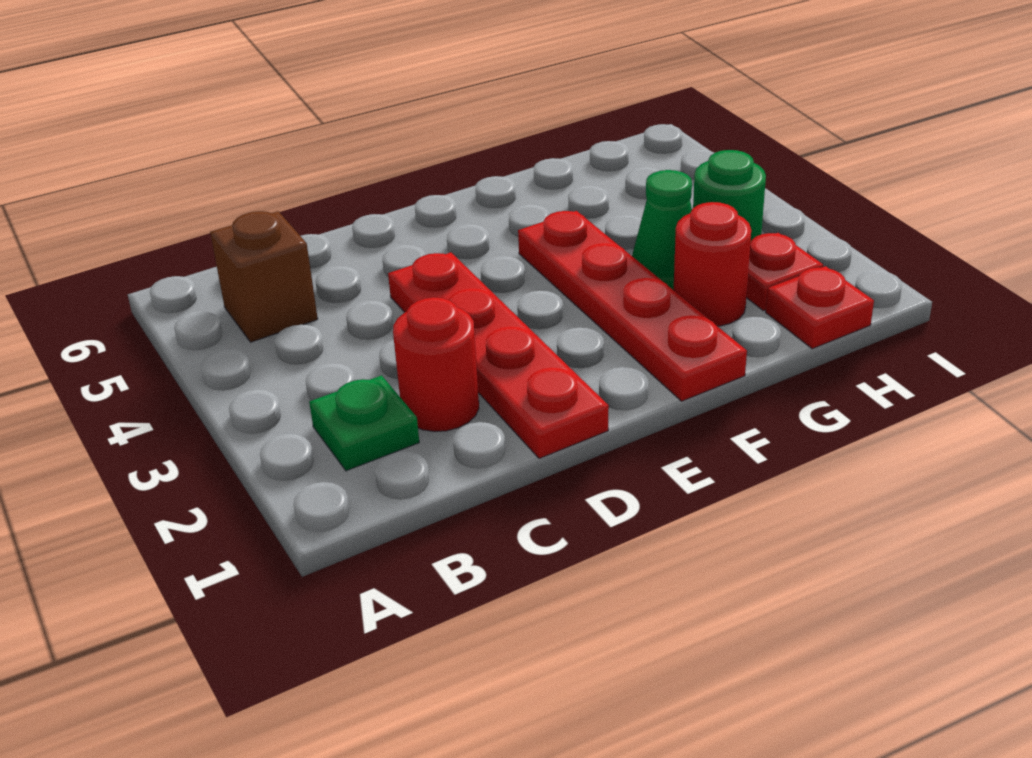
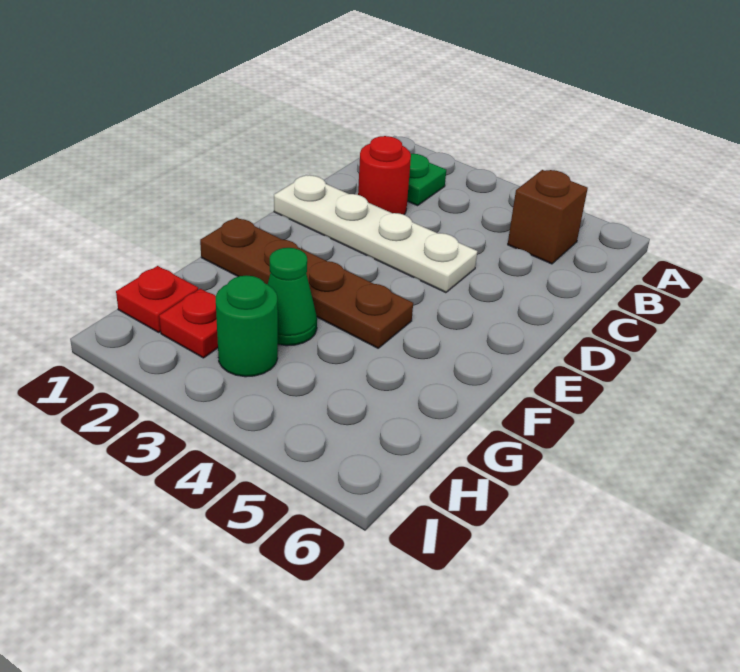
red plate D1:D4 level 1 -> white plate D1:D4 level 1
red plate F1:F4 level 1 -> brown plate F1:F4 level 1
red round brick G2 level 1 -> none

